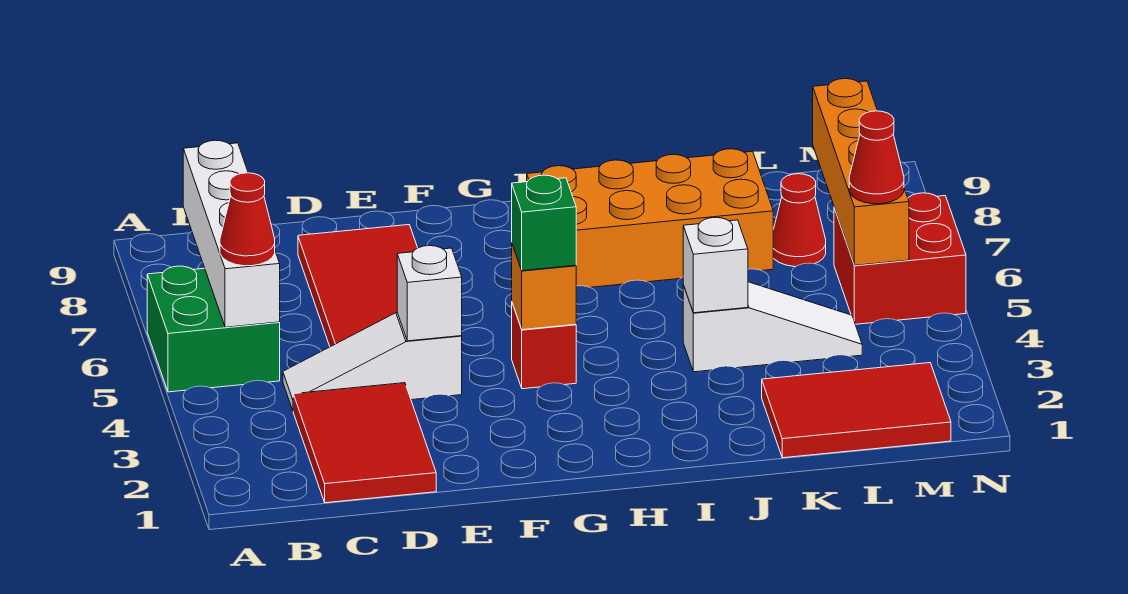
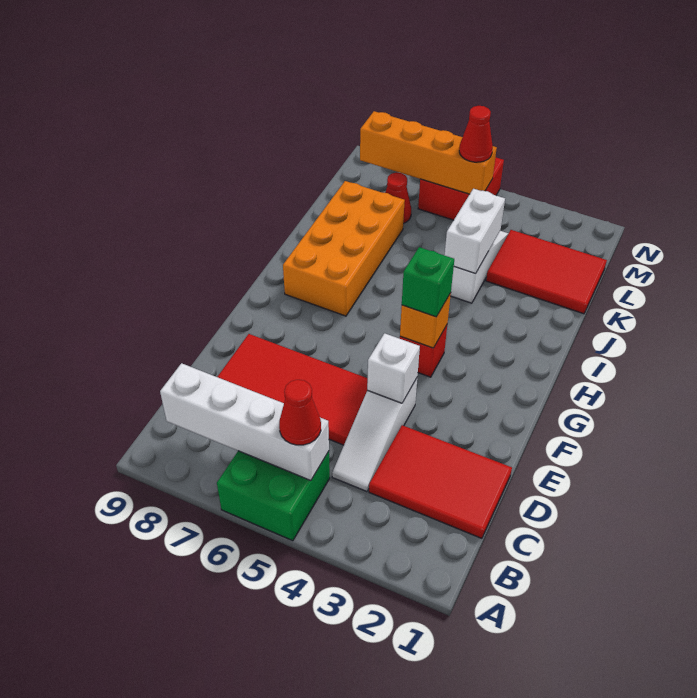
white brick J4 level 2 -> white brick J4:K4 level 2
red tile K1:M2 level 1 -> red tile K1:L3 level 1

